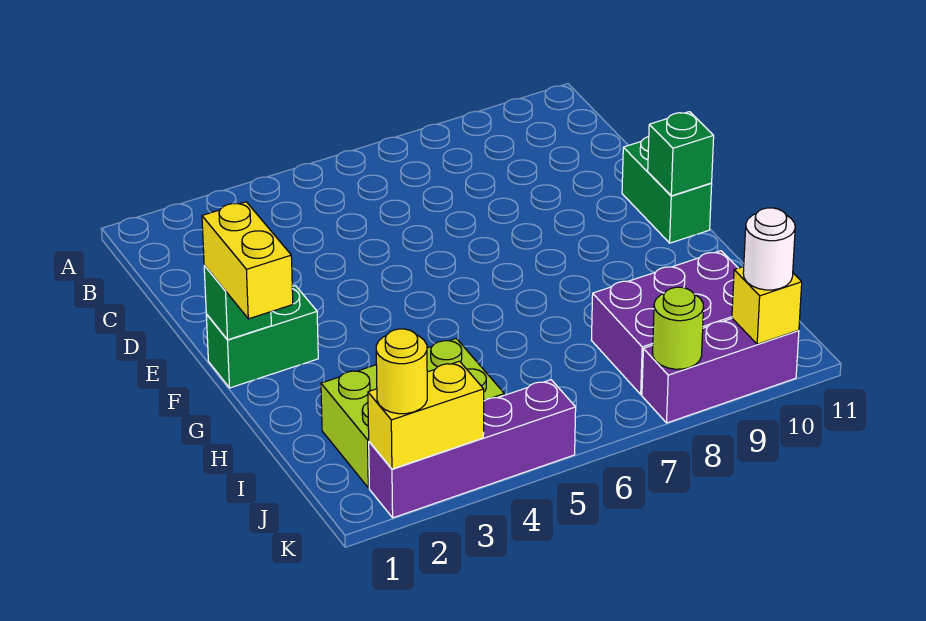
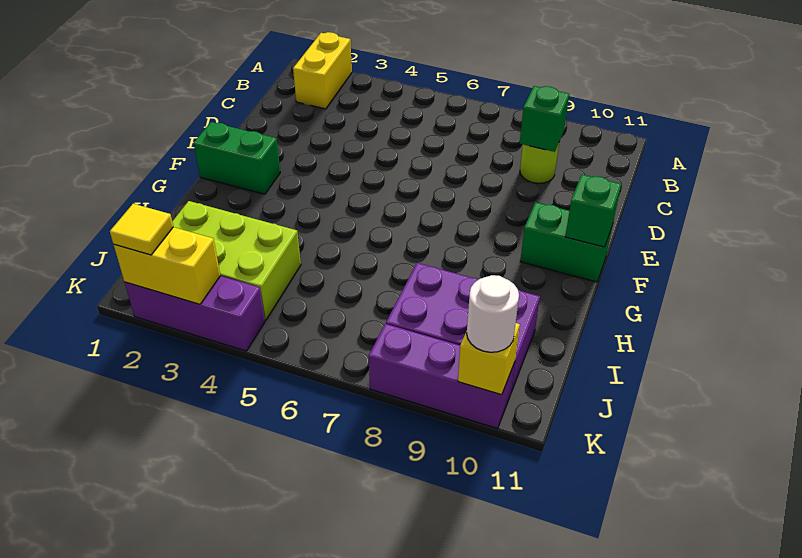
green brick E11:F11 level 1 -> green brick F10:F11 level 1
green brick F1 level 2 -> green brick C9 level 2
yellow brick F1:G1 level 3 -> yellow brick A2:B2 level 1
purple brick K2:K5 level 1 -> purple brick K2:K4 level 1
yellow round brick K2 level 3 -> yellow tile K2 level 3
lime round brick K8 level 2 -> lime round brick C9 level 1

